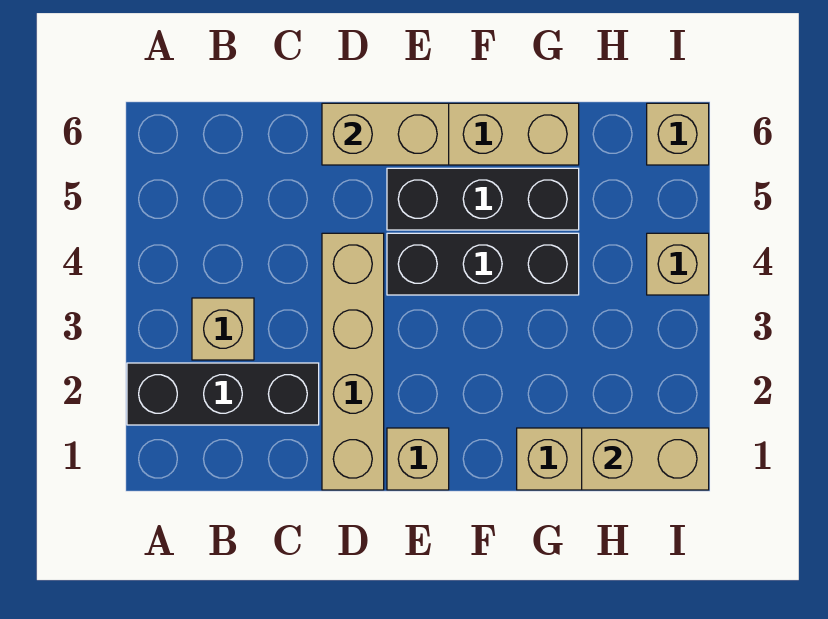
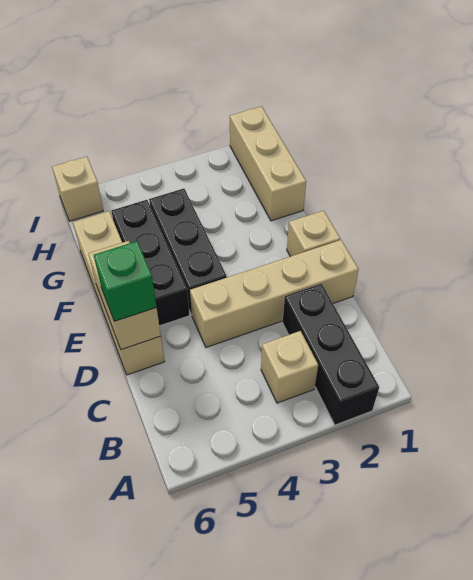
none -> green brick D6 level 3
tan brick H1:I1 level 2 -> none
tan brick I4 level 1 -> none

